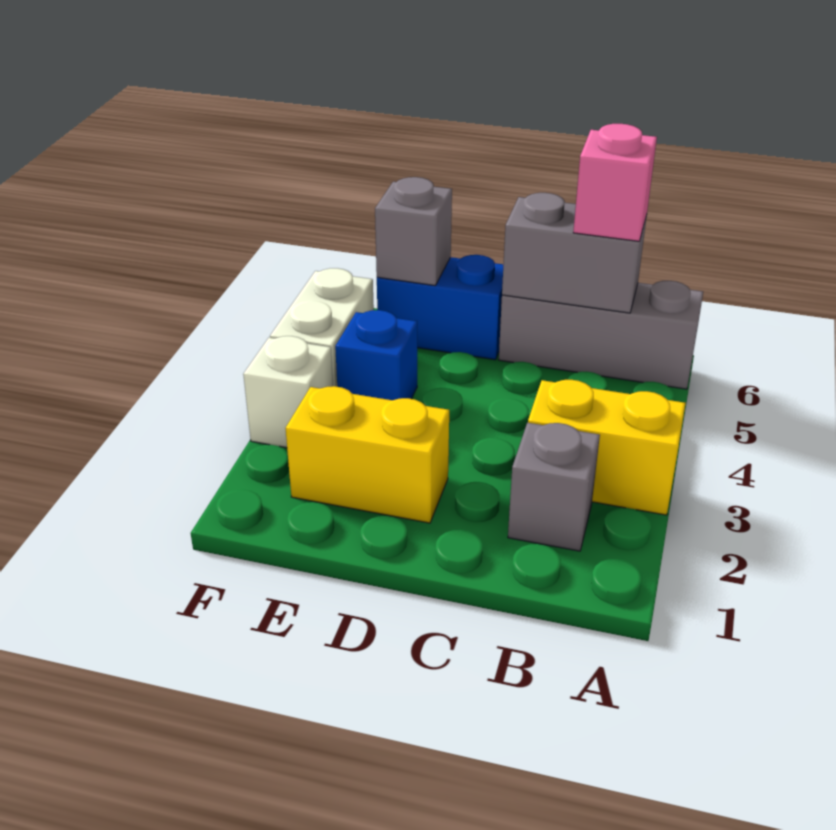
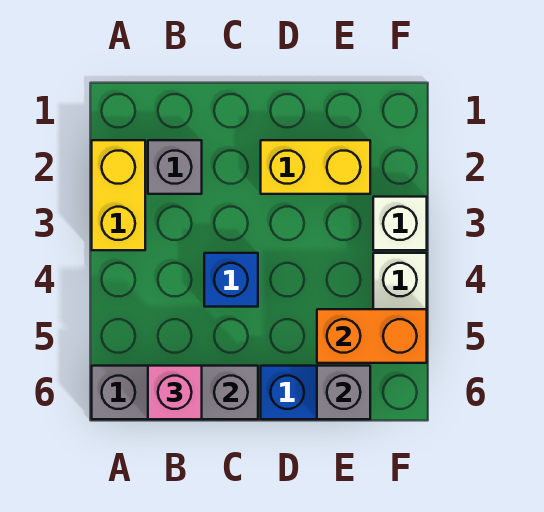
yellow brick A3:B3 level 1 -> yellow brick A2:A3 level 1
blue brick E4 level 1 -> blue brick C4 level 1
none -> orange brick E5:F5 level 2

